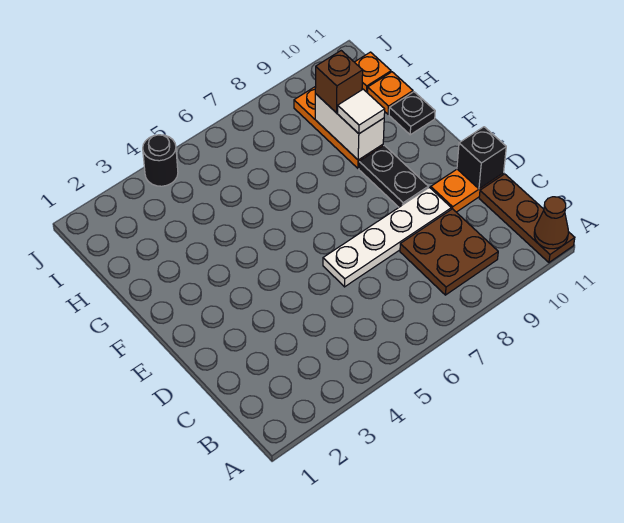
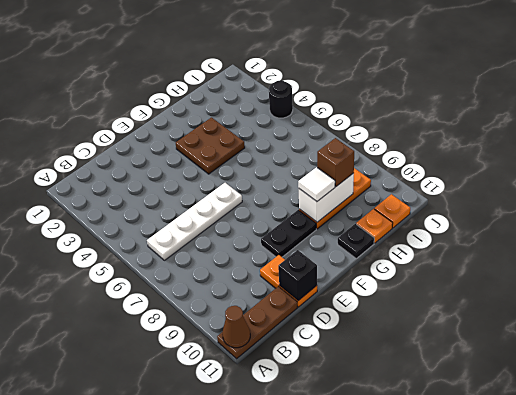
brown plate B8:C9 level 1 -> brown plate F3:G4 level 1
white plate D6:D9 level 1 -> white plate B6:E6 level 1

